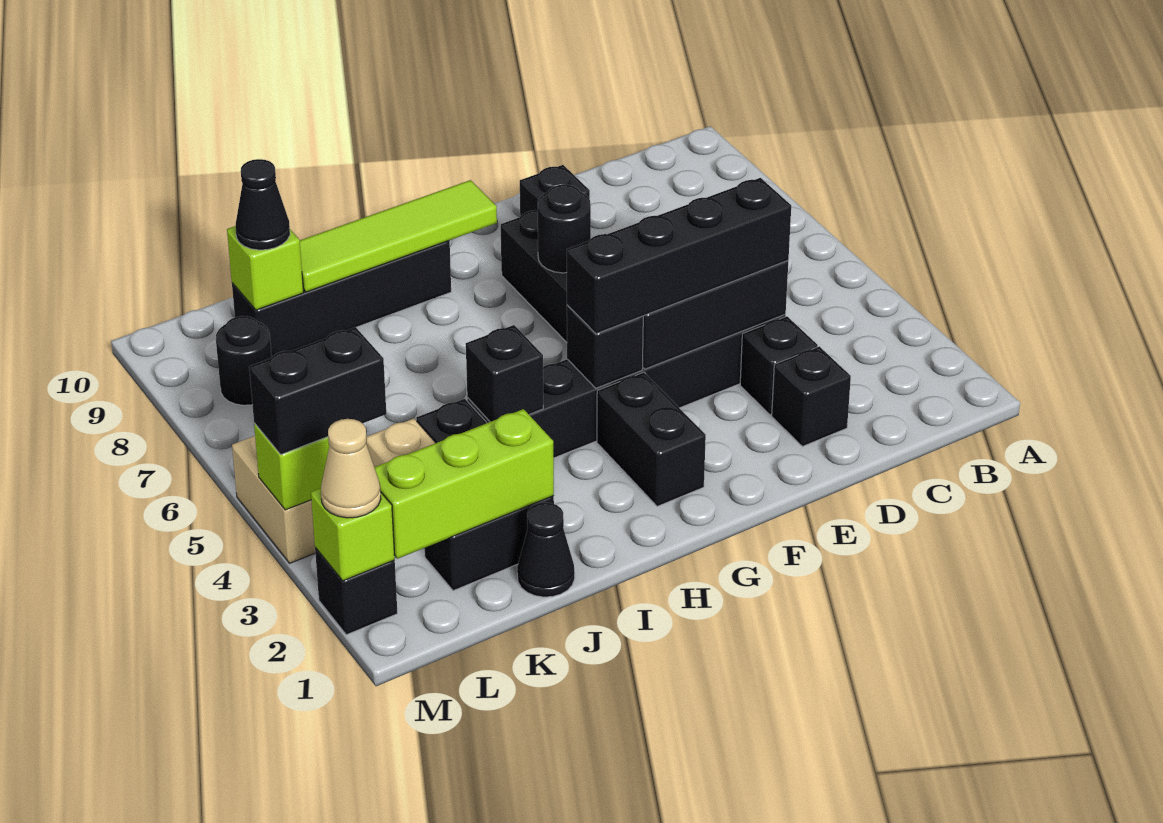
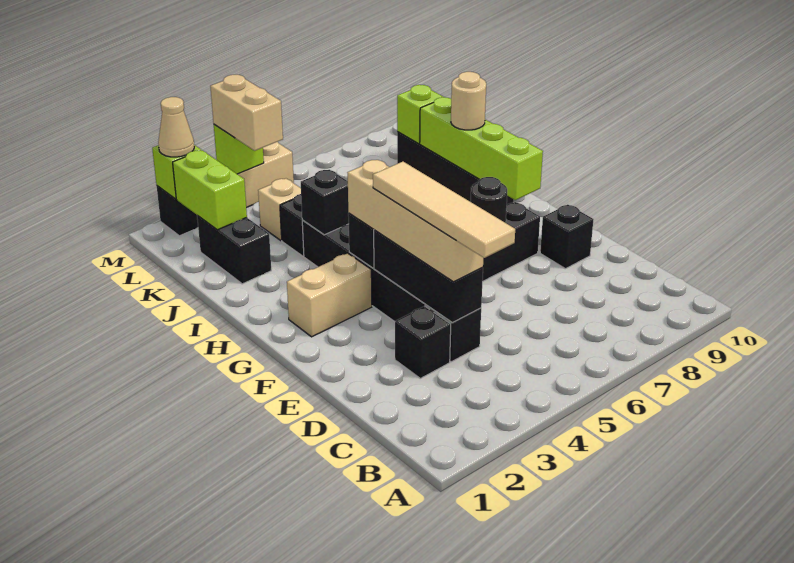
none -> tan tile C4:F4 level 4
black brick D2 level 1 -> none
black brick D4:G4 level 3 -> tan brick D4:G4 level 3
black brick G2:G3 level 1 -> tan brick G2:G3 level 1
lime tile G9:J9 level 2 -> lime brick G9:J9 level 2
none -> tan round brick I9 level 3
black cone J1 level 1 -> none
lime brick J2:L2 level 2 -> lime brick K2:L2 level 2
black cone K9 level 3 -> none
black brick L4:M4 level 3 -> tan brick L4:M4 level 3
black round brick L8 level 1 -> none

